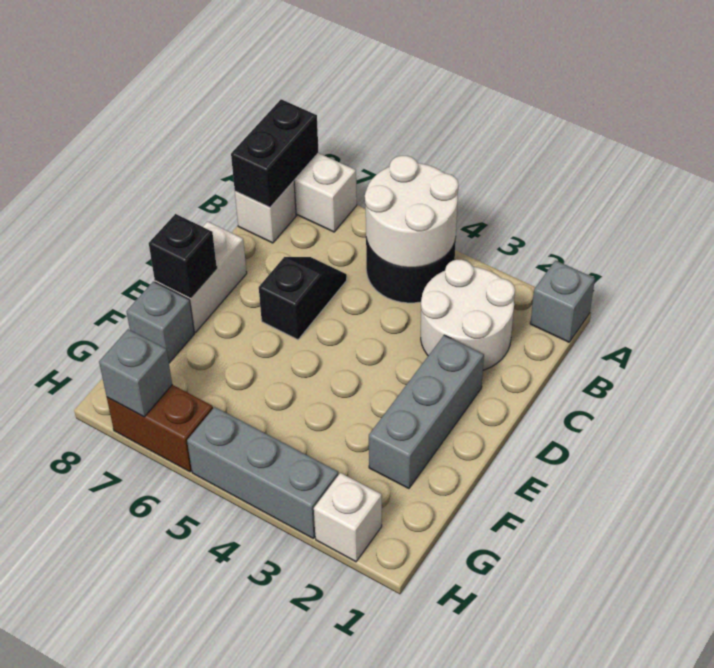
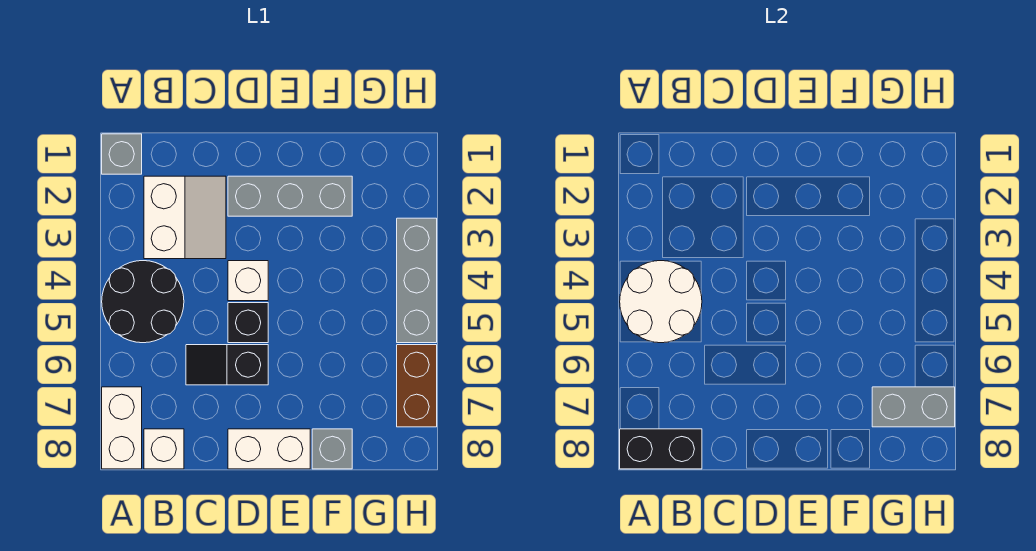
white round brick B2:C3 level 1 -> white slope B2:C3 level 1 top B
black brick E8 level 2 -> black brick D5 level 1
white brick H2 level 1 -> white brick D4 level 1
grey brick H7 level 2 -> grey brick G7:H7 level 2

